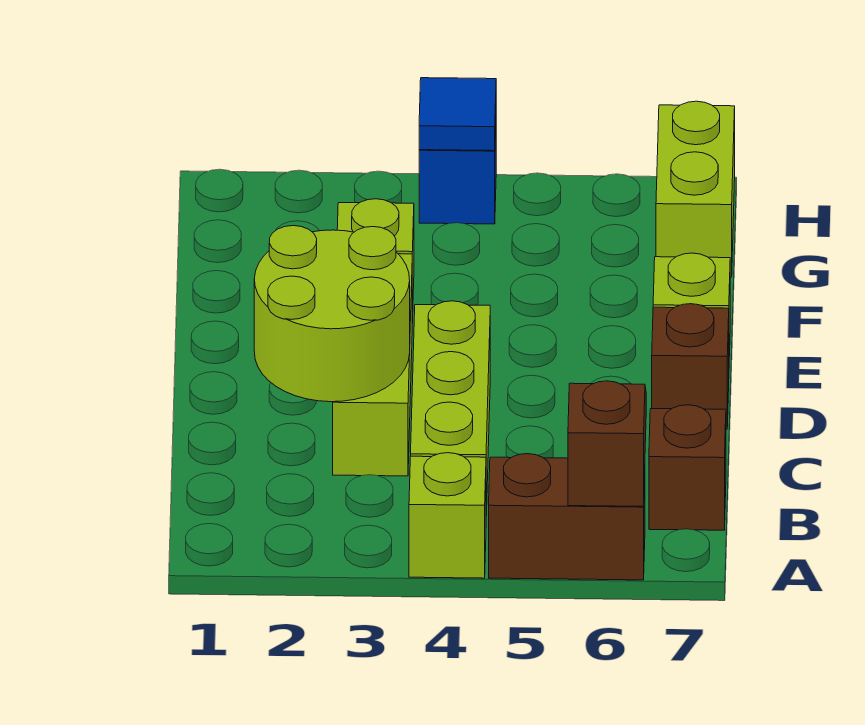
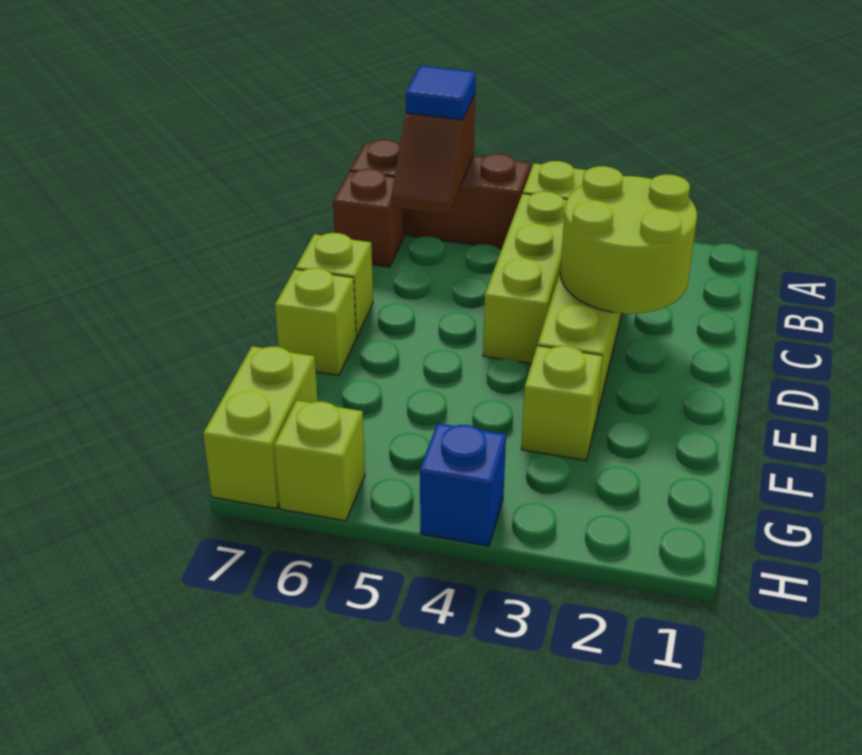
brown brick A5:A6 level 1 -> brown brick A5:A7 level 1
brown brick D7 level 1 -> lime brick D7 level 1
blue tile H4 level 2 -> blue tile A6 level 3
none -> lime brick H6 level 1

